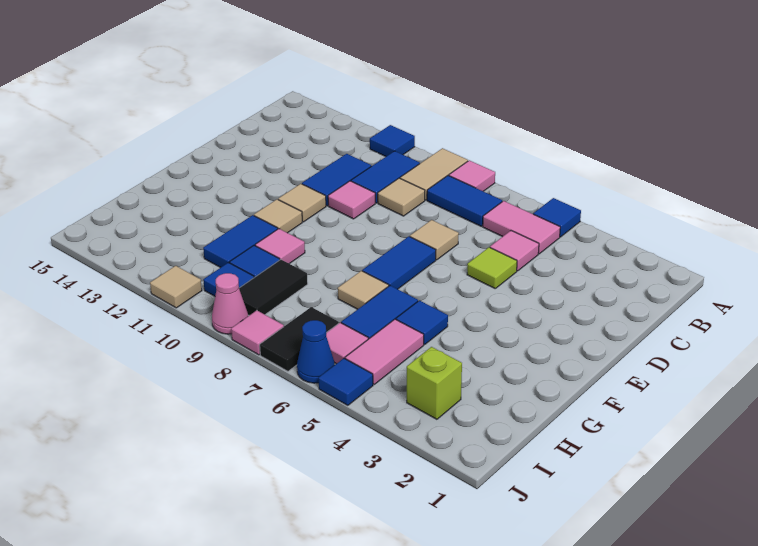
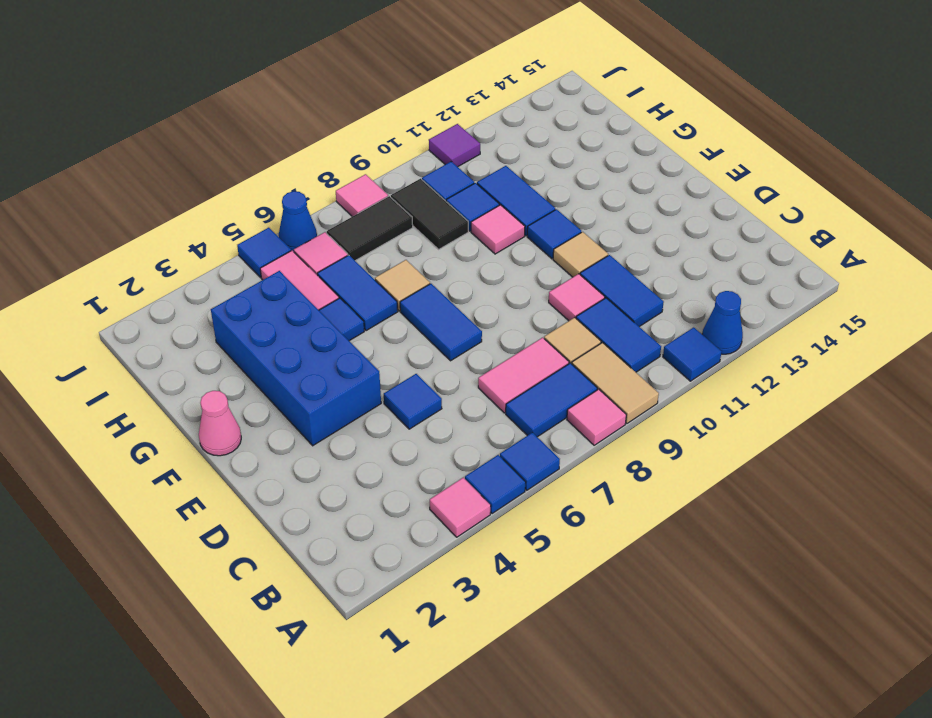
none -> blue tile A6 level 1
none -> blue cone A12 level 1
pink tile B5:B6 level 1 -> pink tile C7:C8 level 1
pink tile C5 level 1 -> pink tile A4 level 1
lime tile D5 level 1 -> blue tile D5 level 1
tan tile D7 level 1 -> none
none -> blue brick E3:H4 level 1
tan tile F11 level 1 -> blue tile F11 level 1
lime brick I3 level 1 -> none
black tile I7:J7 level 1 -> black tile I7:I8 level 1
pink cone J9 level 1 -> pink cone F1 level 1
tan tile J11 level 1 -> purple tile J11 level 1

